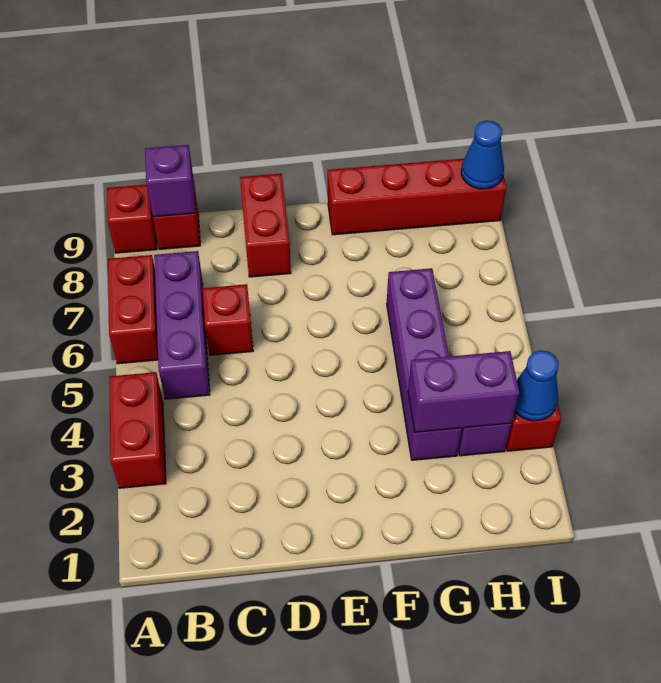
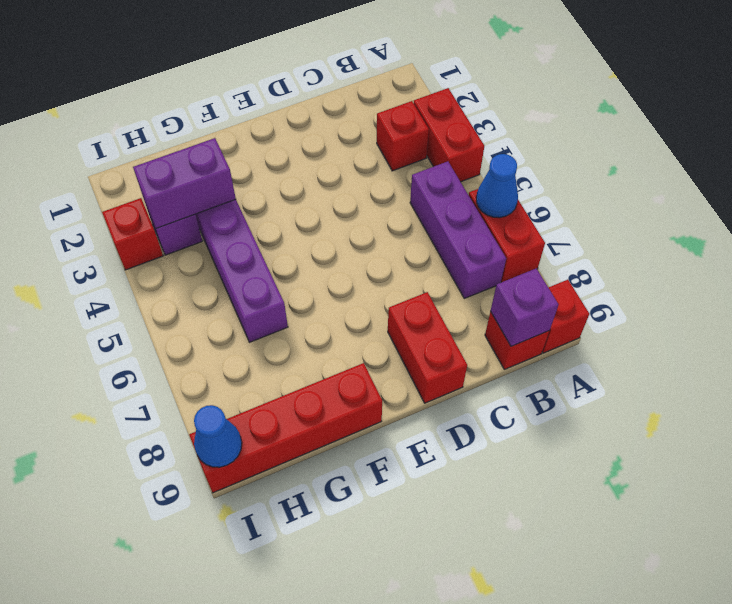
red brick C6 level 1 -> red brick B3 level 1
blue cone I3 level 2 -> blue cone A6 level 2

